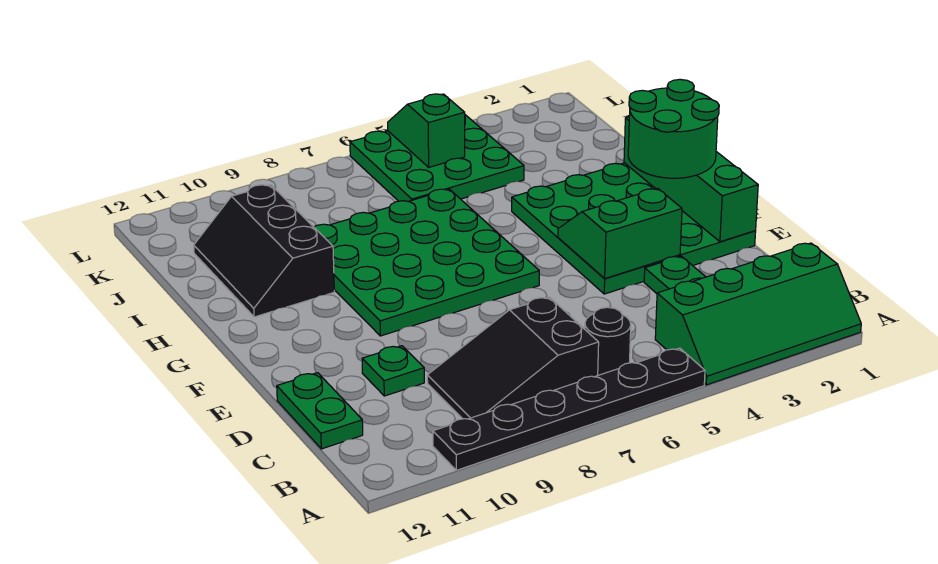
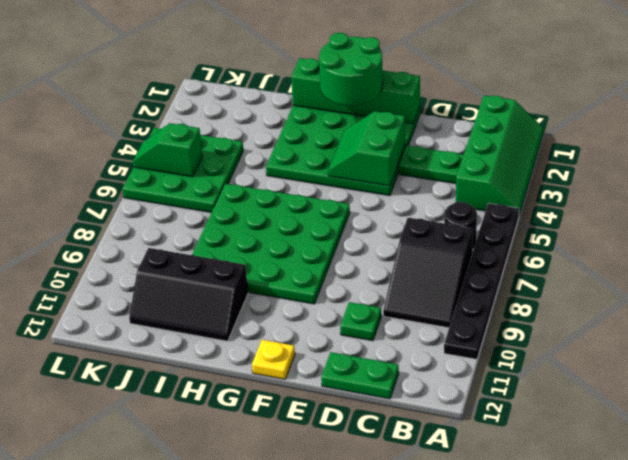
none -> yellow plate F12 level 1

